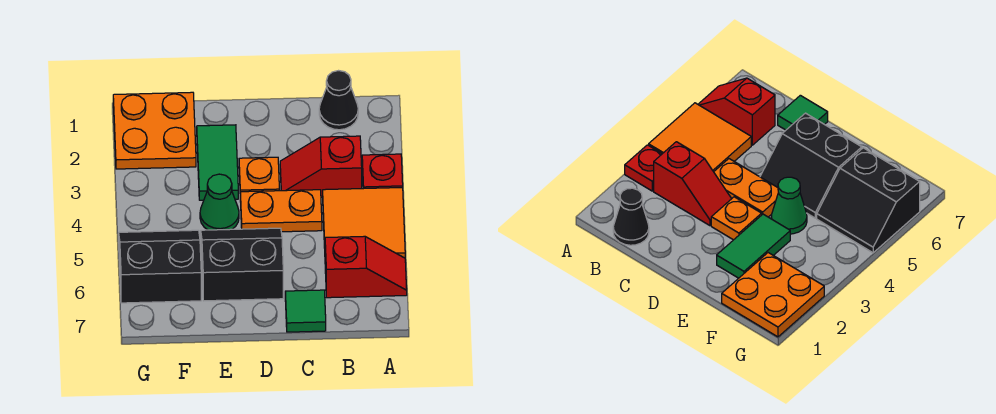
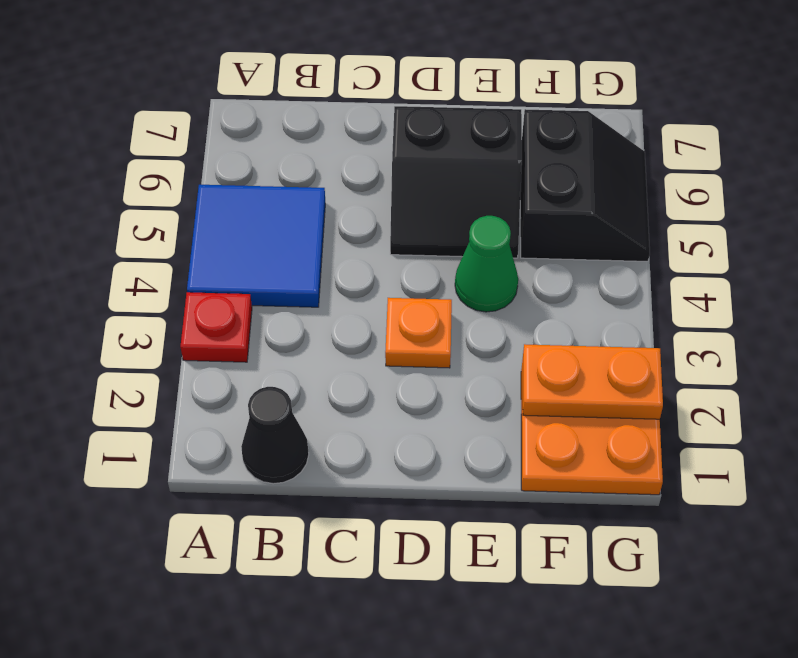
orange tile A4:B5 level 1 -> blue tile A4:B5 level 1
red slope A6:B6 level 1 top B -> none
red slope B3:C3 level 1 top B -> none
orange plate C4:D4 level 1 -> orange plate F2:G2 level 2
green tile C7 level 1 -> none
green tile E2:E3 level 1 -> none
black slope F5:G6 level 1 top 6 -> black slope F5:G6 level 1 top F

